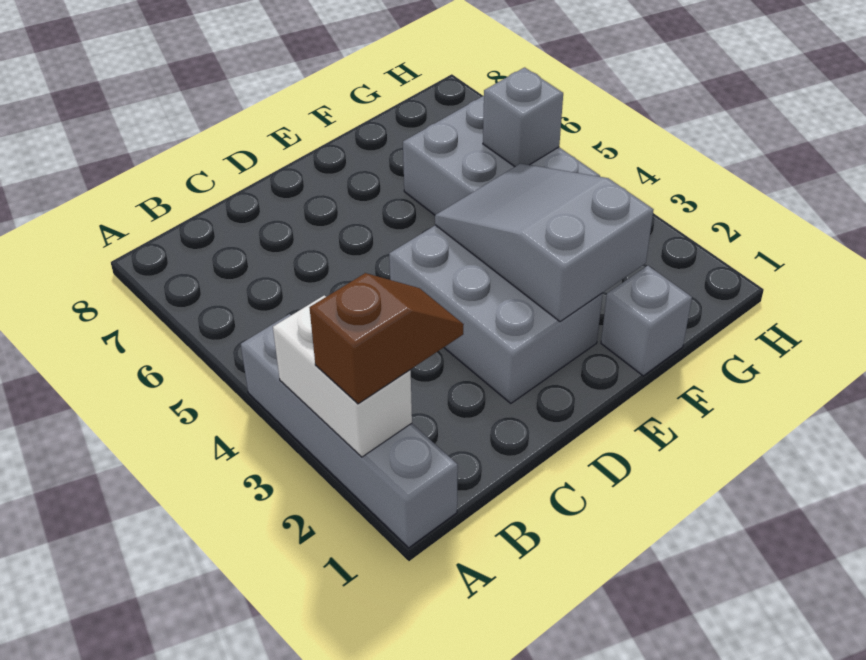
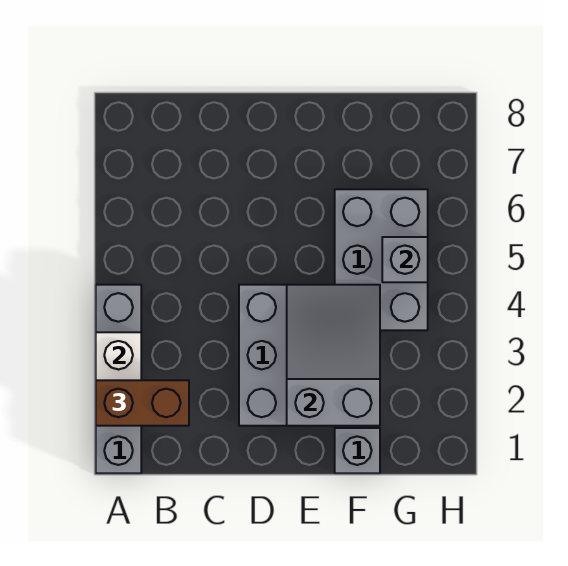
brown slope A2:B2 level 3 top A -> brown brick A2:B2 level 3

